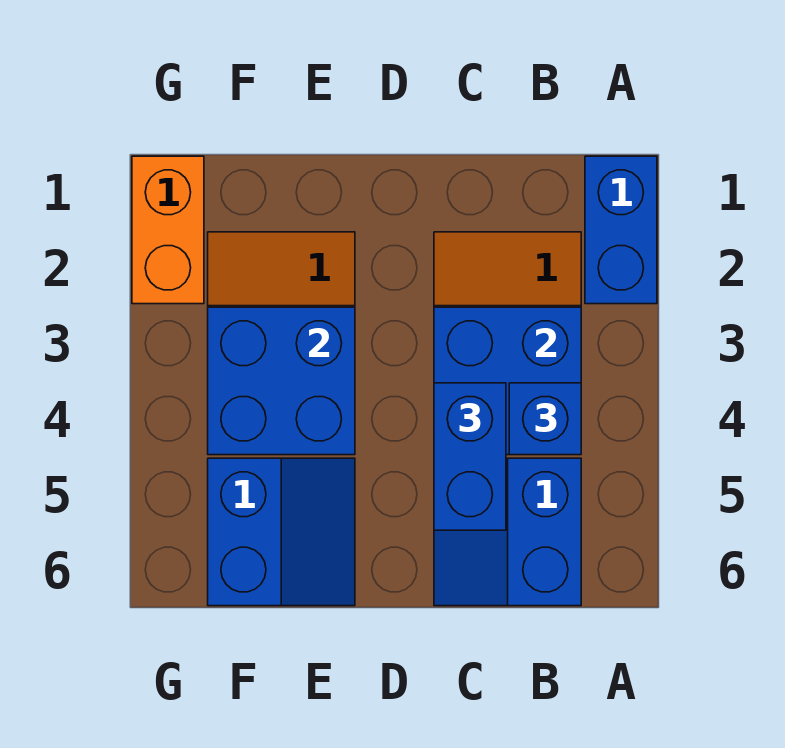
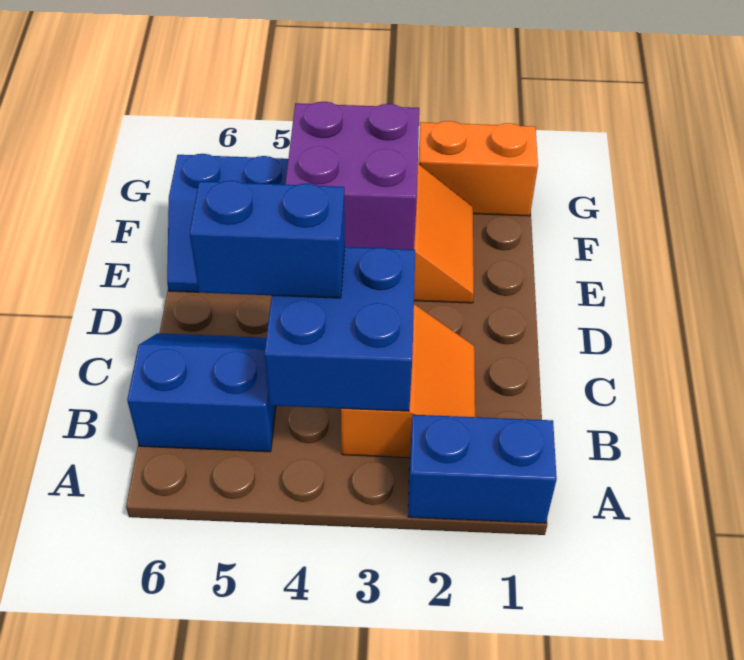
blue brick B4 level 3 -> none
blue brick E3:F4 level 2 -> purple brick E3:F4 level 2

